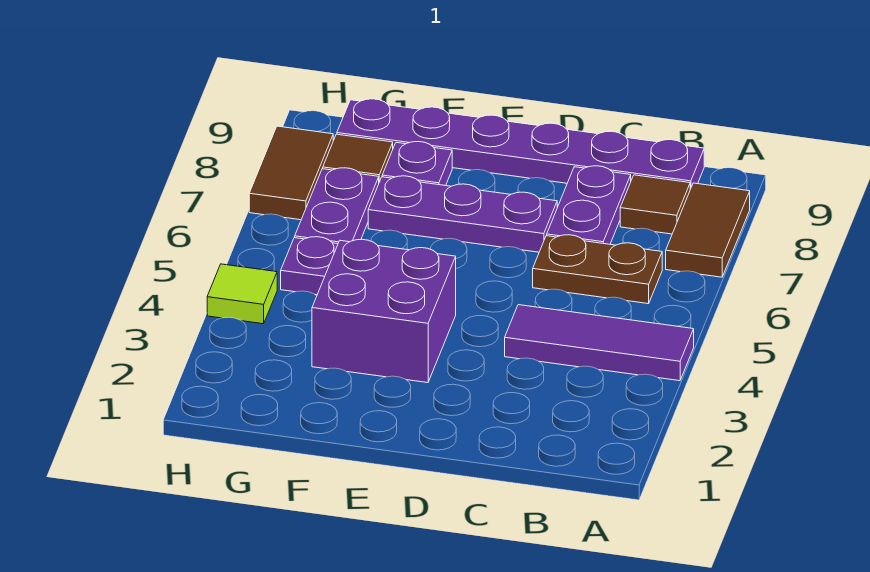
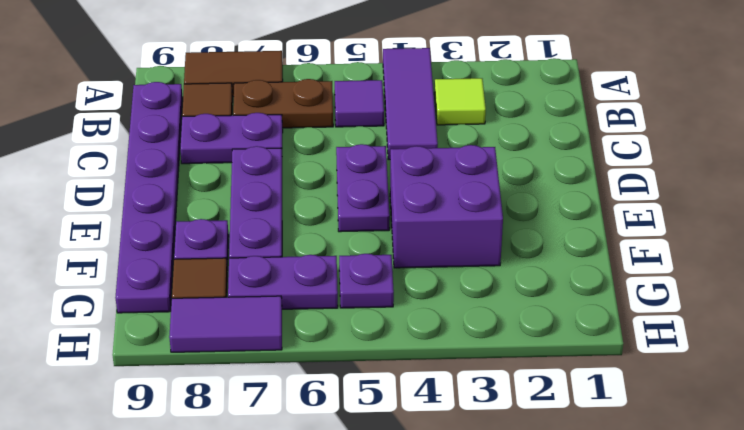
none -> purple tile B5 level 1
brown plate B6:C6 level 1 -> brown plate B6:B7 level 1
none -> purple plate D5:E5 level 1
lime tile H4 level 1 -> lime tile B3 level 1
brown tile H7:H8 level 1 -> purple tile H7:H8 level 1

